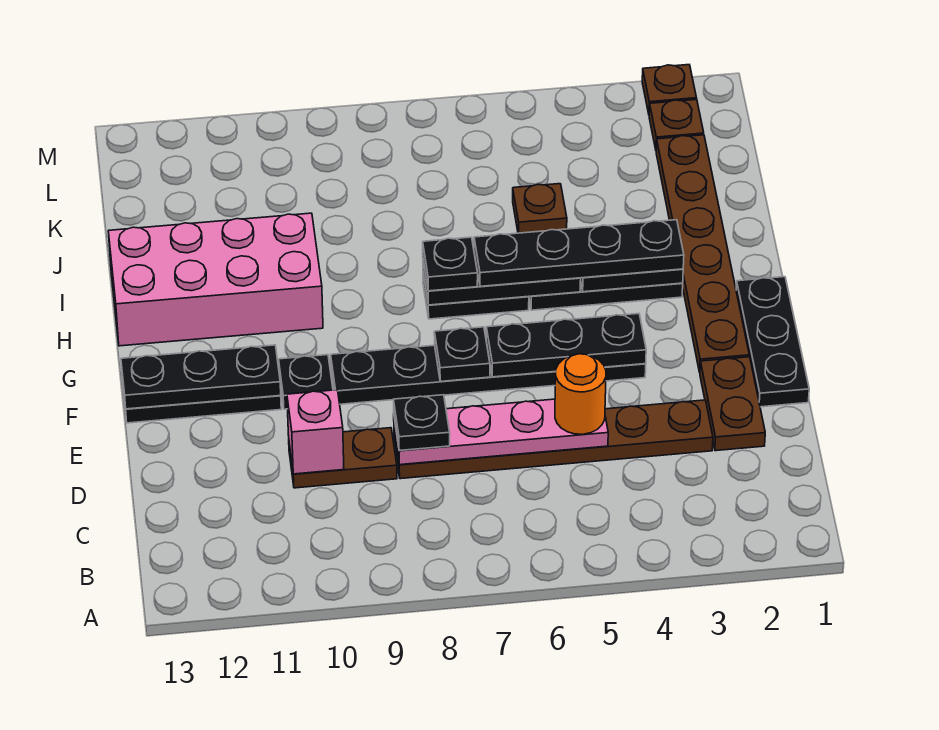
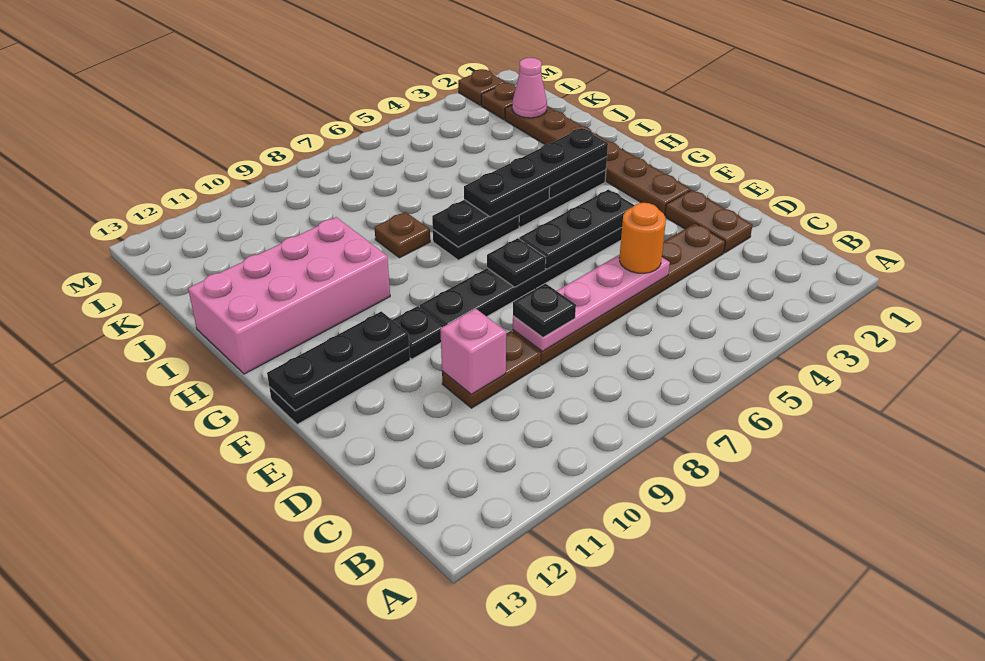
black plate E1:G1 level 1 -> none
black plate H7 level 3 -> none
brown plate J5 level 1 -> brown plate I8 level 1
none -> pink cone K2 level 2

